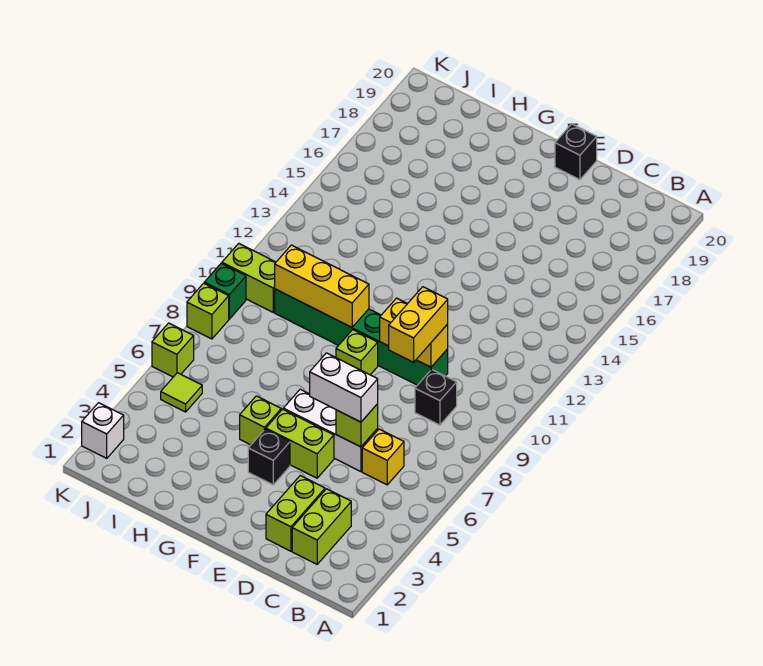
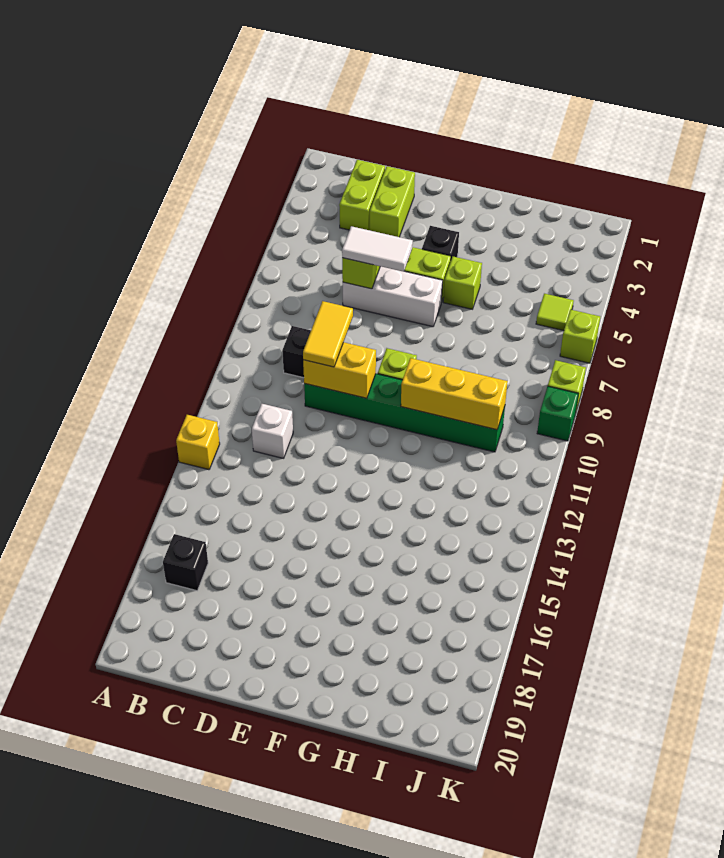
yellow brick C6 level 1 -> yellow brick A13 level 1
white brick D6:E6 level 3 -> white tile D6:E6 level 3
yellow brick D9:D10 level 3 -> yellow tile D9:D10 level 3
black brick E20 level 1 -> black brick B17 level 1
lime brick J10:K10 level 1 -> none
white brick K2 level 1 -> white brick C12 level 1

